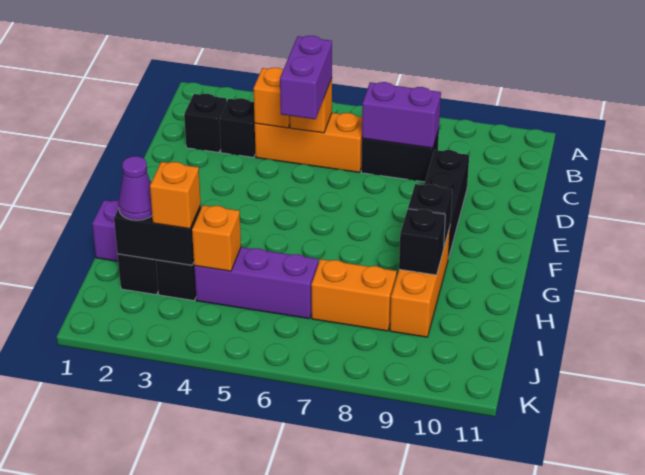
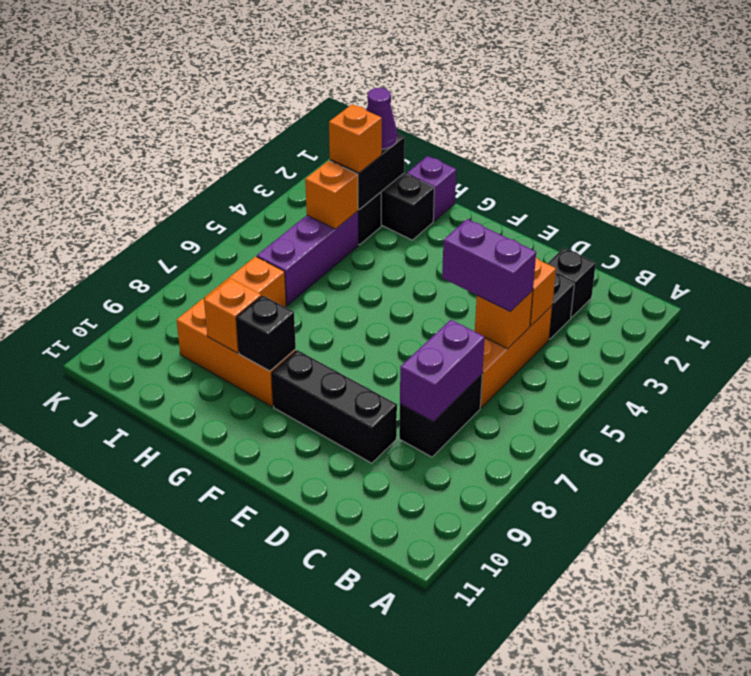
black brick H9 level 2 -> orange brick H9 level 2

